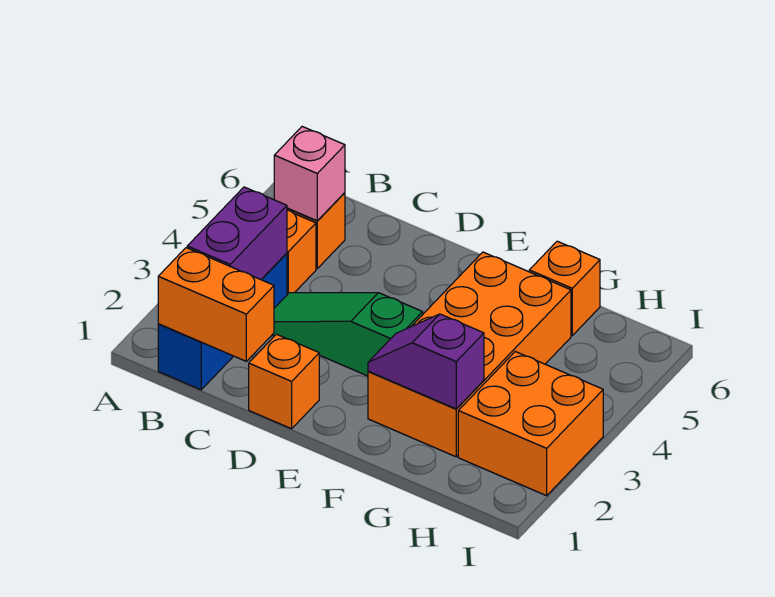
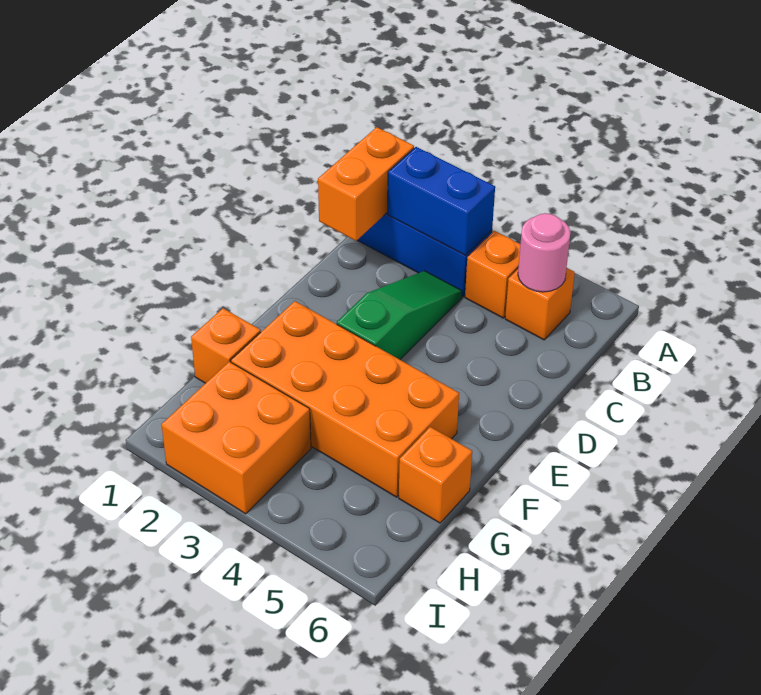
purple brick B2:B3 level 2 -> blue brick B2:B3 level 2
pink brick B5 level 2 -> pink round brick B5 level 2
orange brick D1 level 1 -> orange brick G1 level 1
purple slope F2:G2 level 2 top G -> none

